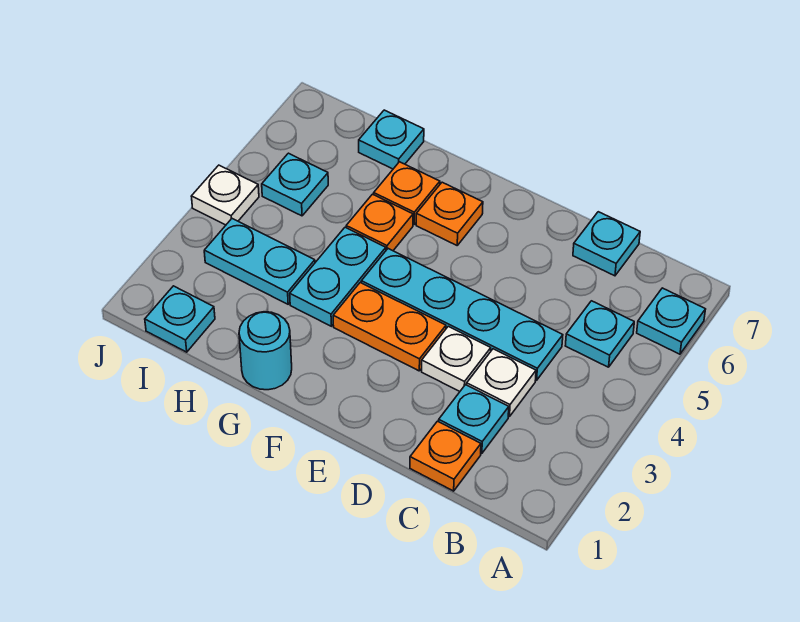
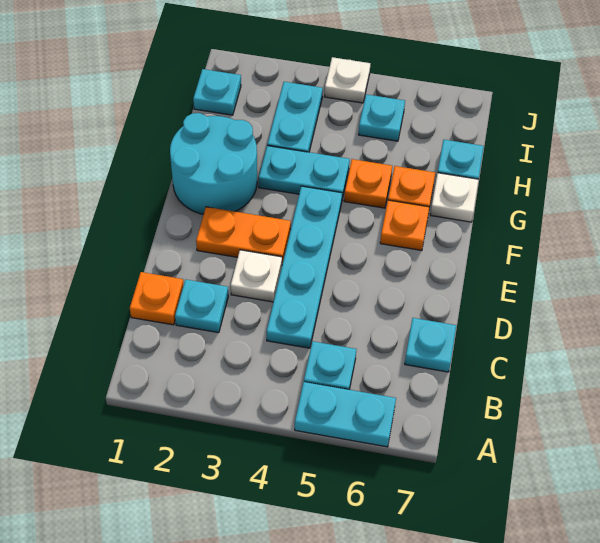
cyan plate A6 level 1 -> cyan plate A5:A6 level 1
white plate C3 level 1 -> white plate G7 level 1
orange plate E3:F3 level 1 -> orange plate E2:E3 level 1
cyan round brick G1 level 1 -> cyan round brick F1:G2 level 1

